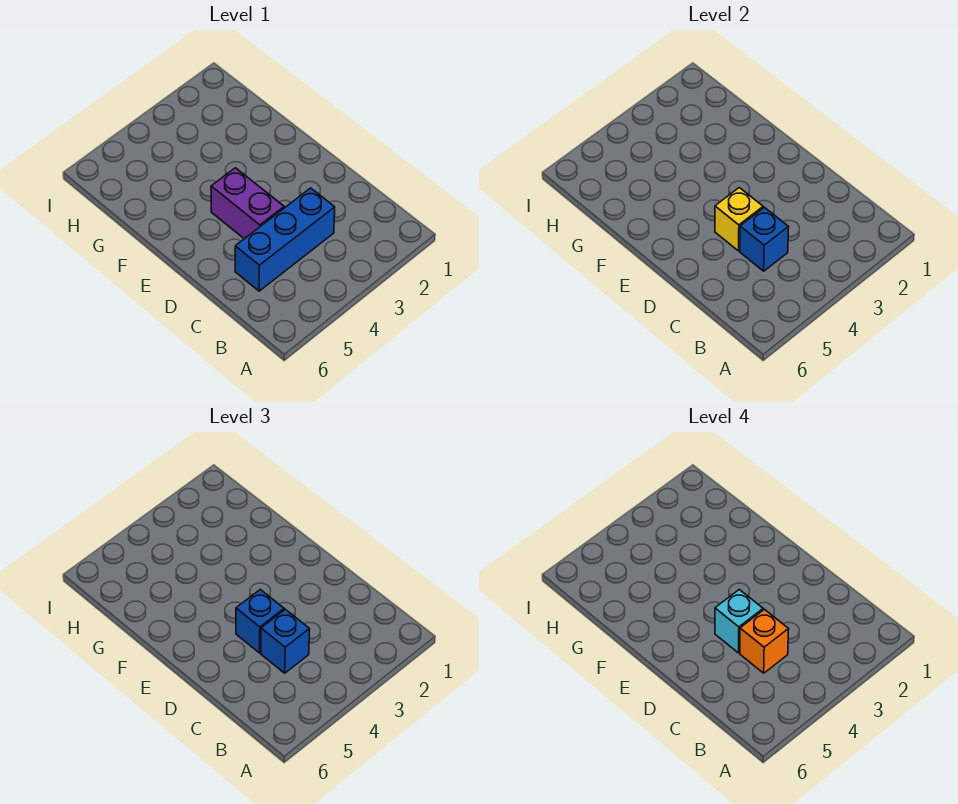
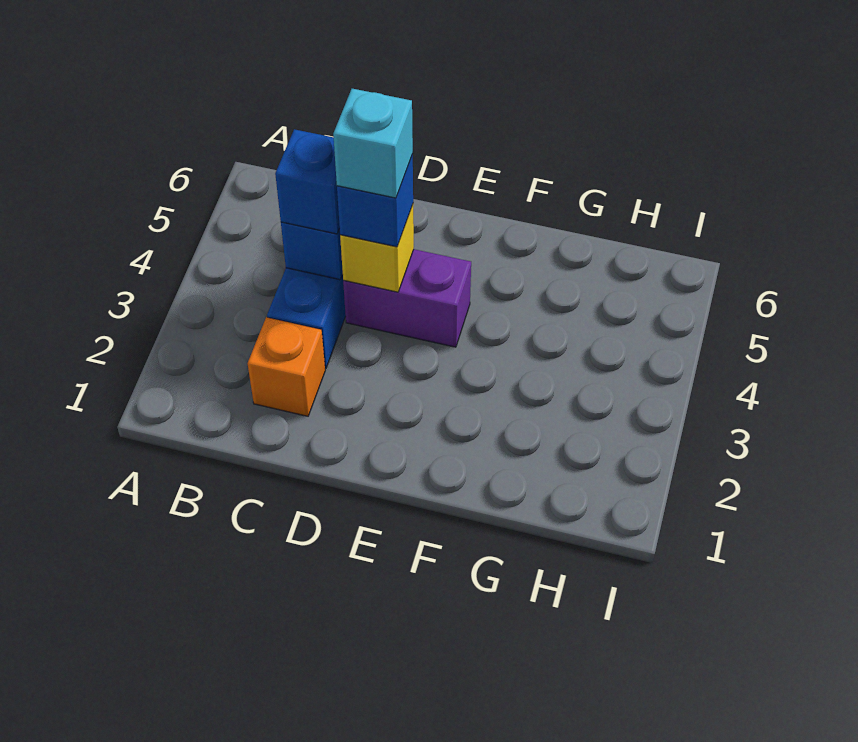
orange brick C4 level 4 -> orange brick C2 level 1

